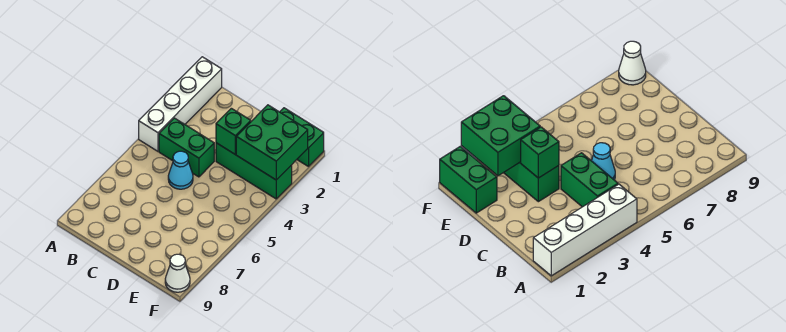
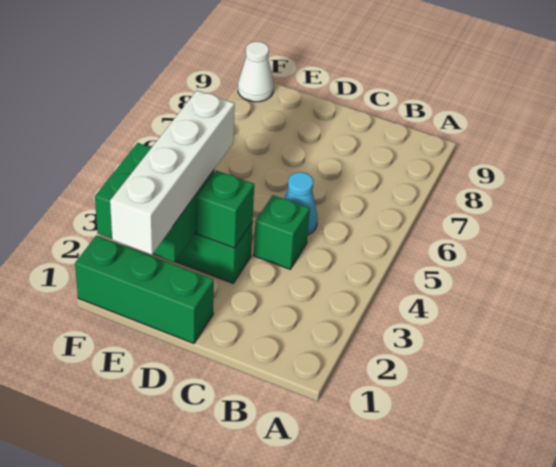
white brick A1:A4 level 1 -> white brick E1:E4 level 3
green brick B4:C4 level 1 -> green brick C4 level 1
green brick E1:F1 level 1 -> green brick D1:F1 level 1

